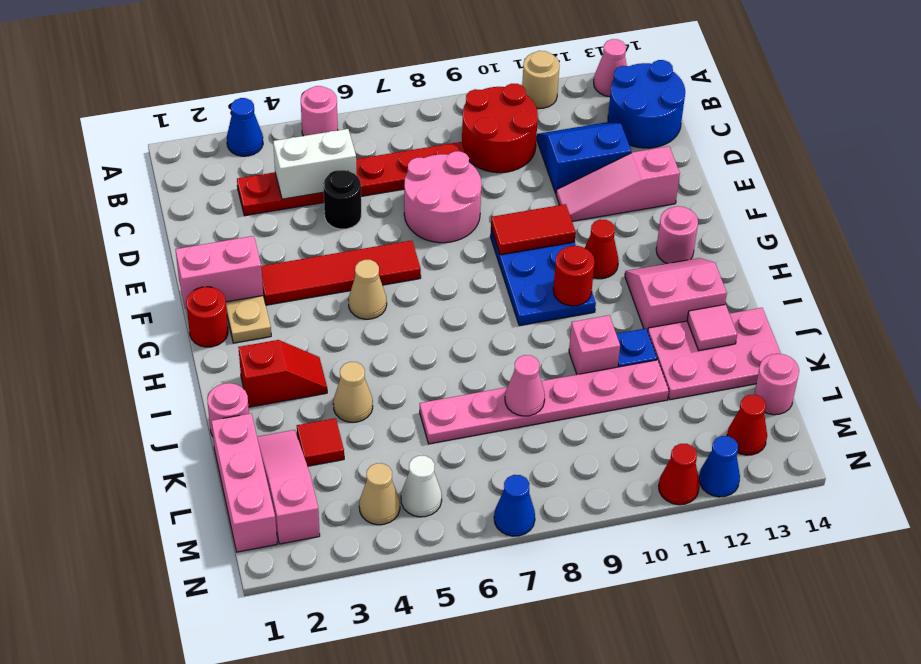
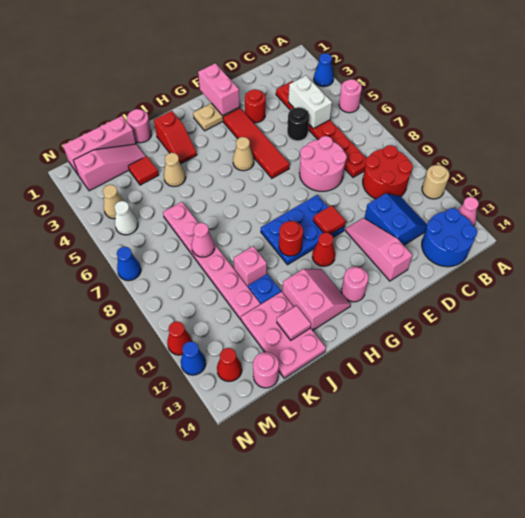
red tile F9:F10 level 2 -> red tile F10 level 2
red round brick G1 level 1 -> red round brick E3 level 1

